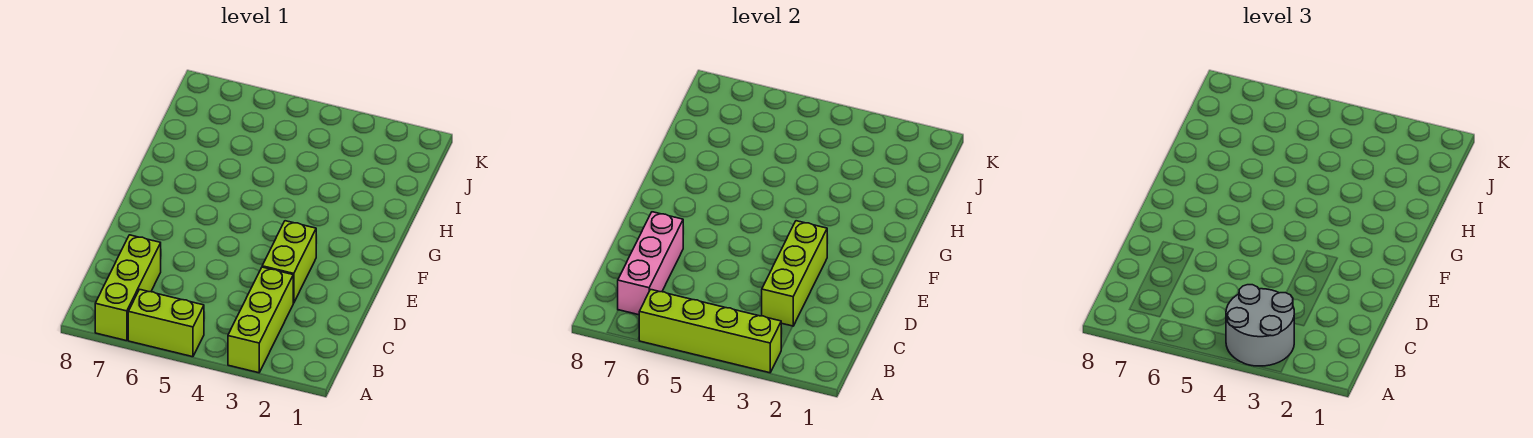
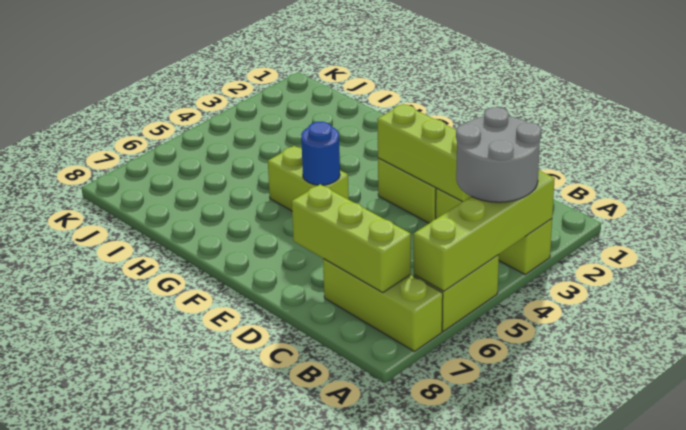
pink brick B7:D7 level 2 -> lime brick B7:D7 level 2
none -> lime brick F5:G5 level 1
none -> blue round brick F5 level 2

